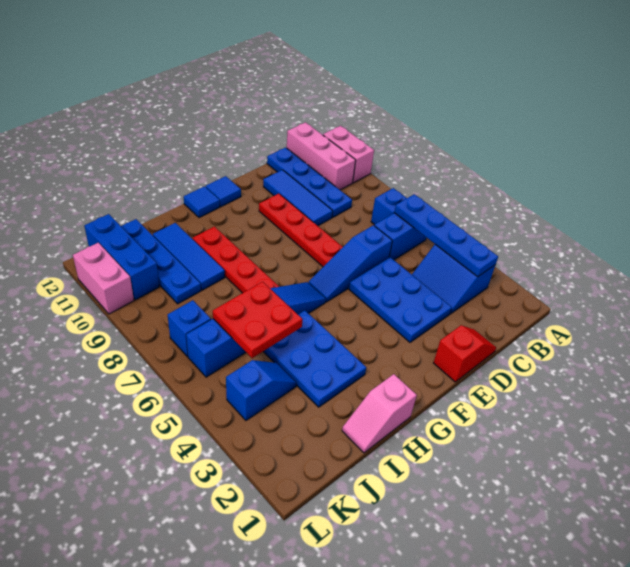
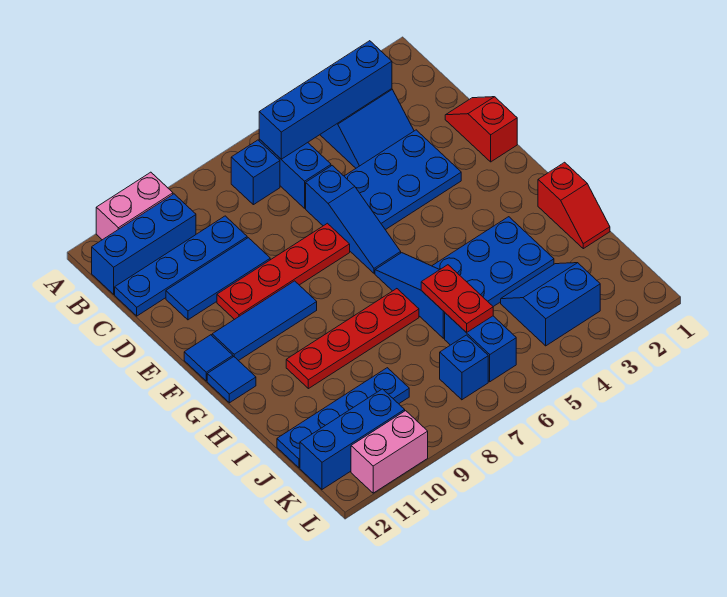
blue plate B3:B6 level 2 -> blue brick B3:B6 level 2
pink brick B10:B12 level 1 -> blue brick B10:B12 level 1
pink slope H1:I1 level 1 top H -> red slope H1:I1 level 1 top H
red plate I5:J6 level 2 -> red plate I6:J6 level 2
blue tile I9:I11 level 1 -> blue tile F9:F11 level 1
blue slope J4:K4 level 1 top K -> blue slope J3:K4 level 1 top K

